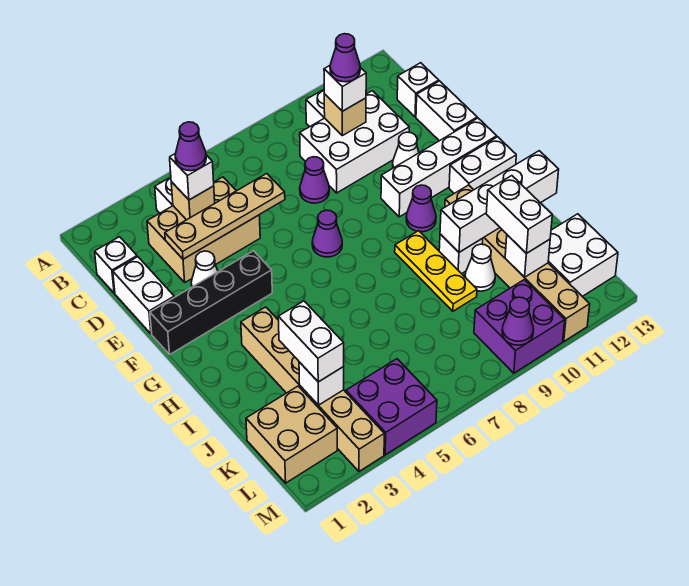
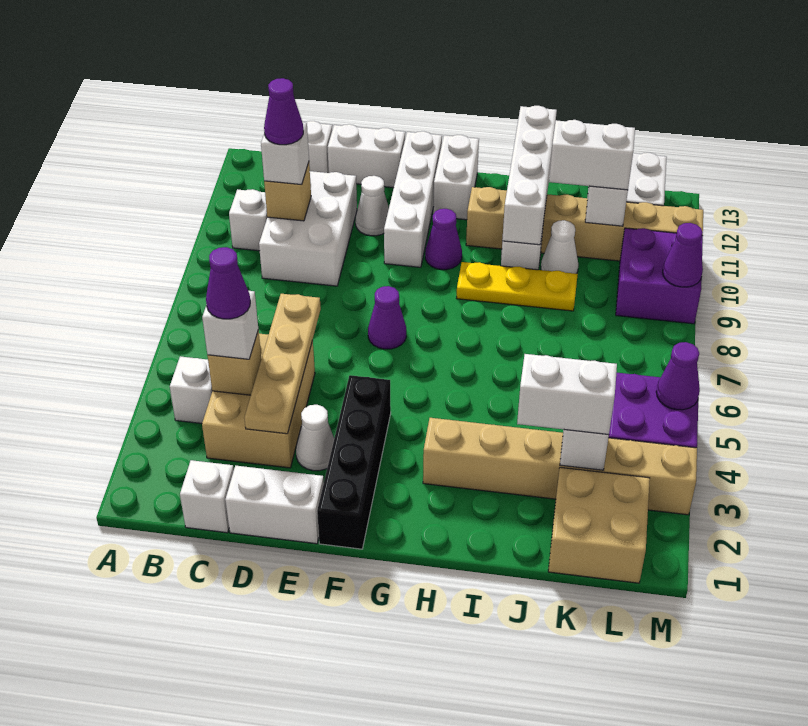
purple cone D8 level 1 -> purple cone M5 level 2

